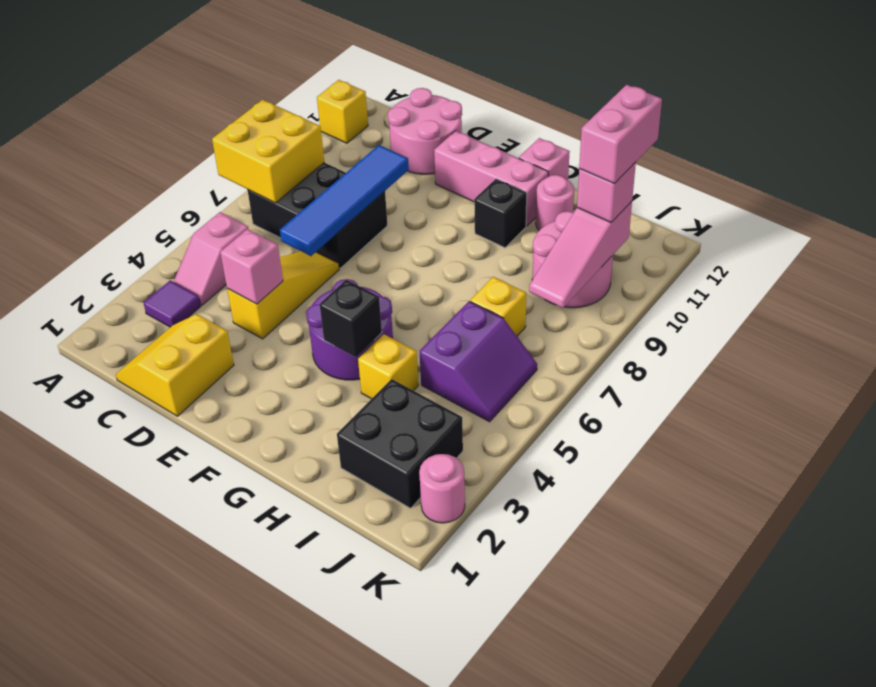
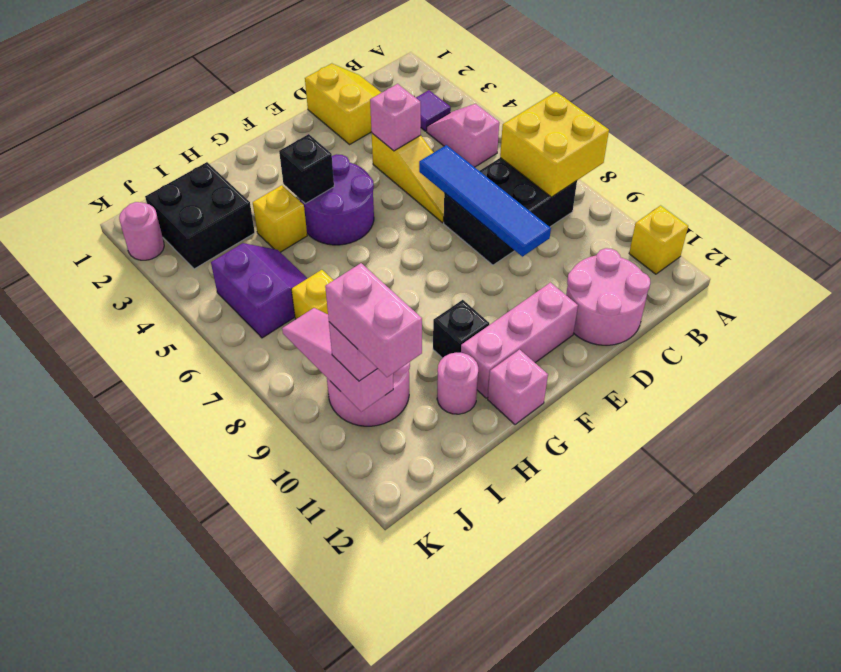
purple slope I5:J6 level 1 top I -> purple slope I5:J6 level 1 top J

